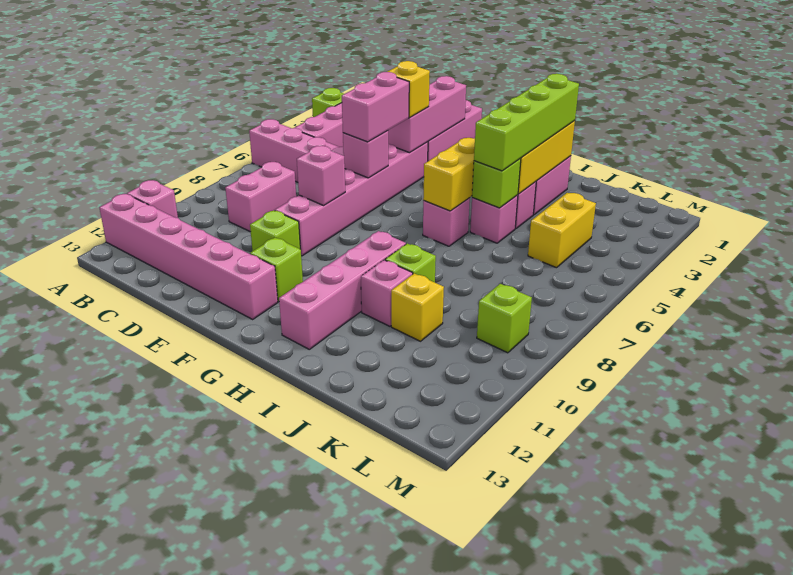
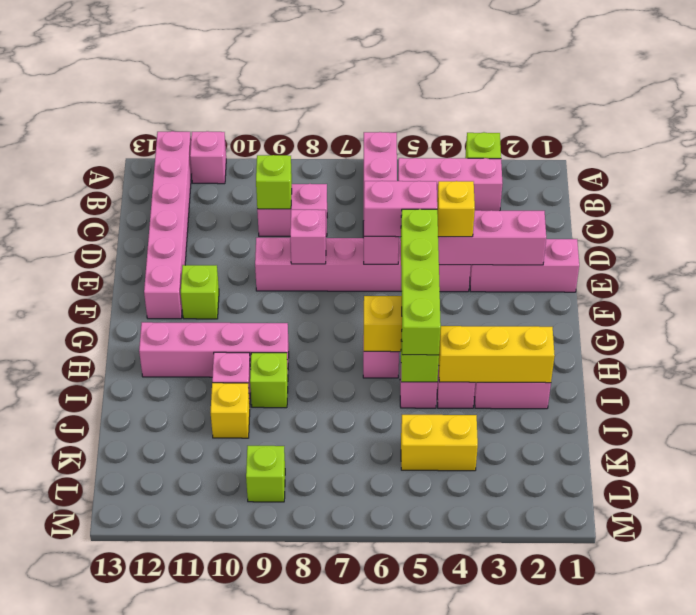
lime brick E10 level 1 -> lime brick C9 level 2
lime brick I2:I5 level 3 -> lime brick F5:I5 level 3

